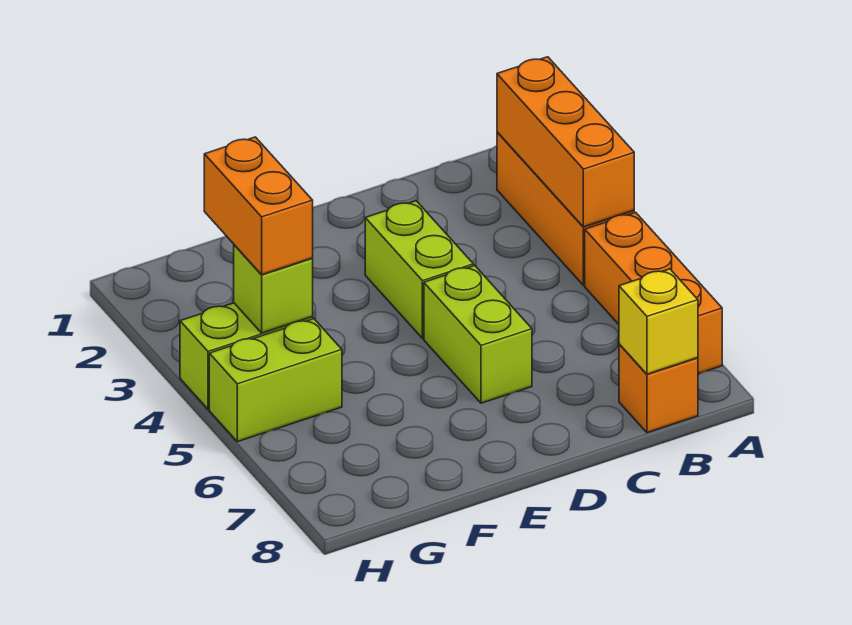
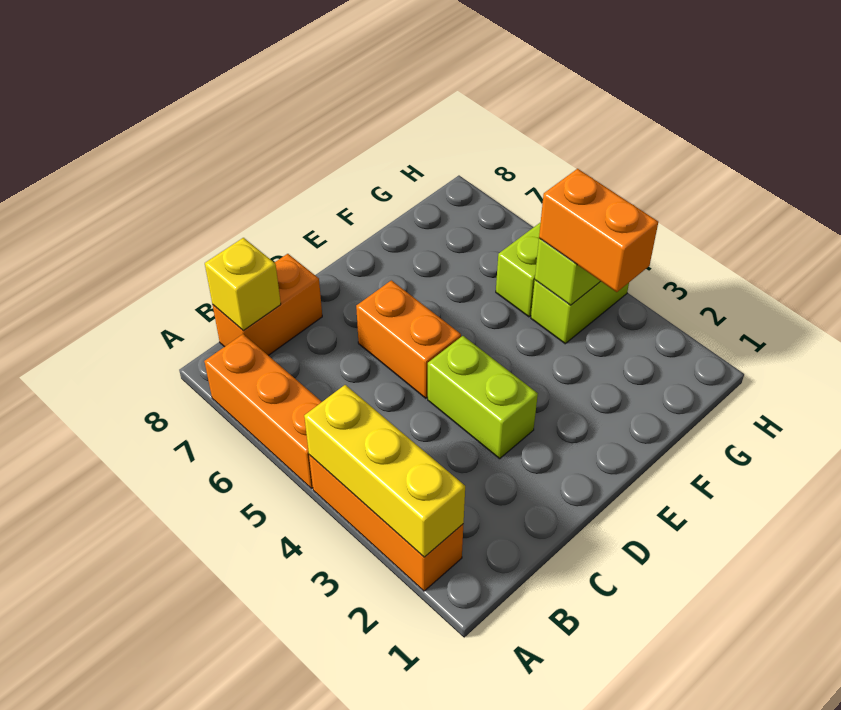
orange brick A2:A4 level 2 -> yellow brick A2:A4 level 2
orange brick B8 level 1 -> orange brick B8:C8 level 1
lime brick D5:D6 level 1 -> orange brick D5:D6 level 1

